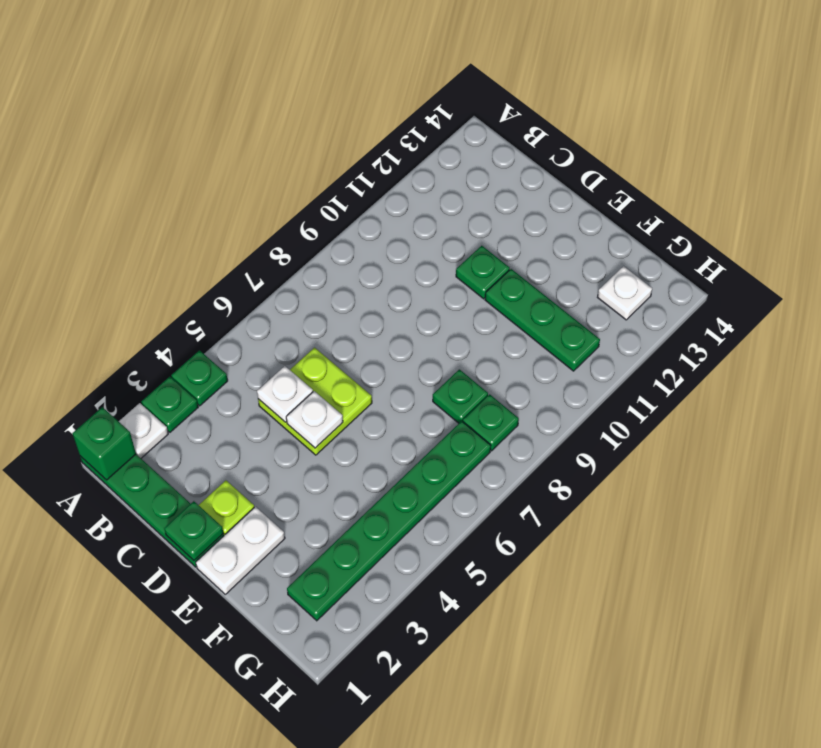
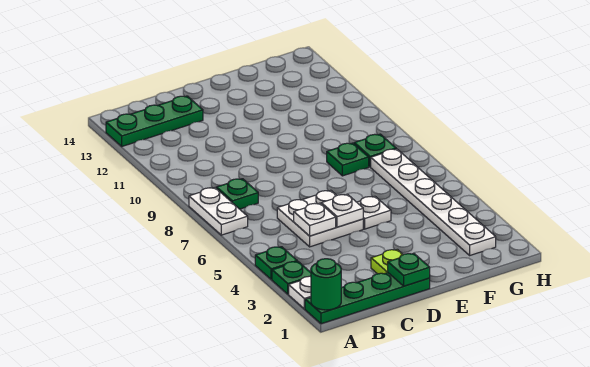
green brick A1 level 2 -> green round brick A1 level 2
lime plate C5:D6 level 1 -> white plate C5:D6 level 1
green plate D11 level 1 -> green plate B8 level 1
white plate E1:E2 level 1 -> white plate A7:A8 level 1
green plate E11:G11 level 1 -> green plate A13:C13 level 1
green plate G2:G7 level 1 -> white plate G2:G7 level 1
white plate G13 level 1 -> white plate E5 level 1

